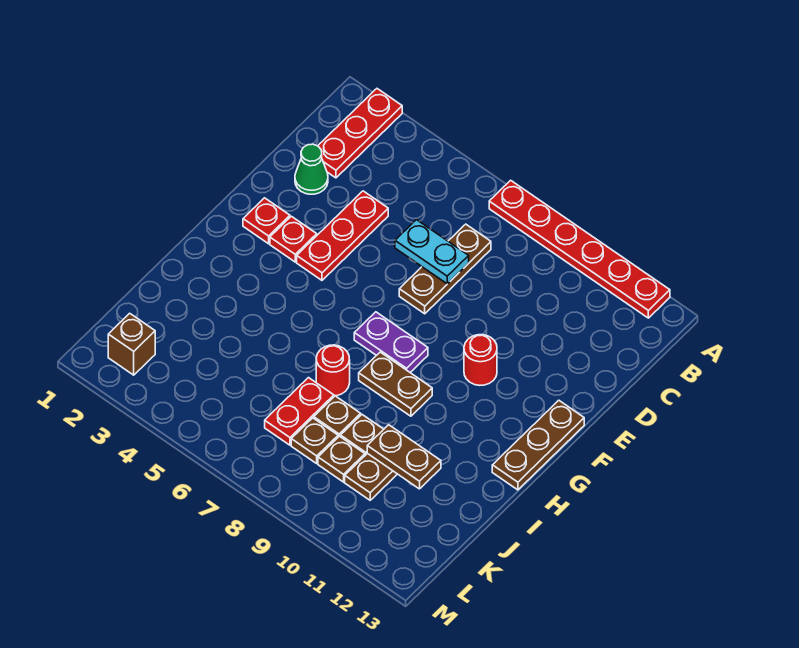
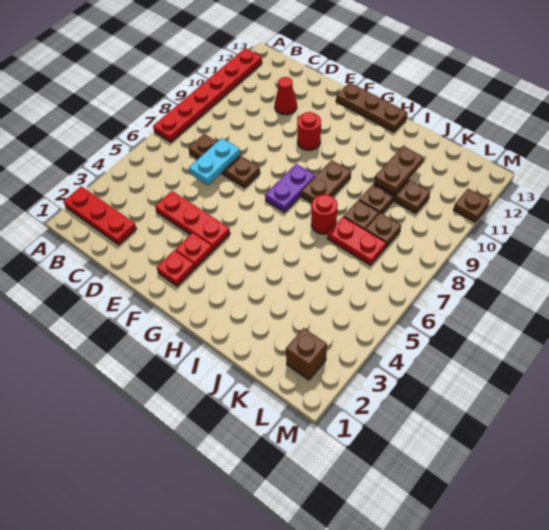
green cone D2 level 1 -> none
none -> red cone D11 level 1
brown plate K9 level 1 -> brown plate M11 level 1

